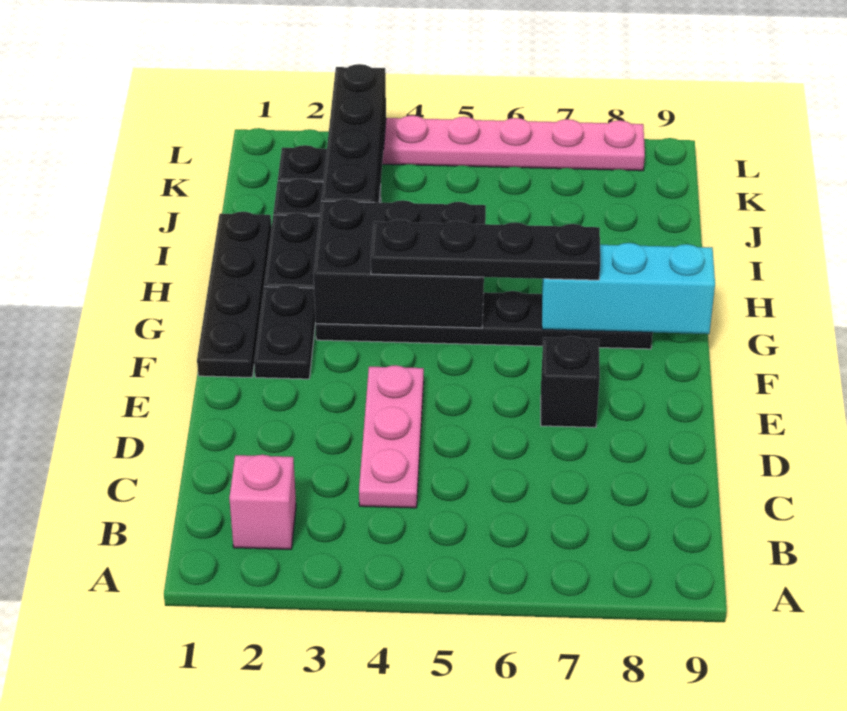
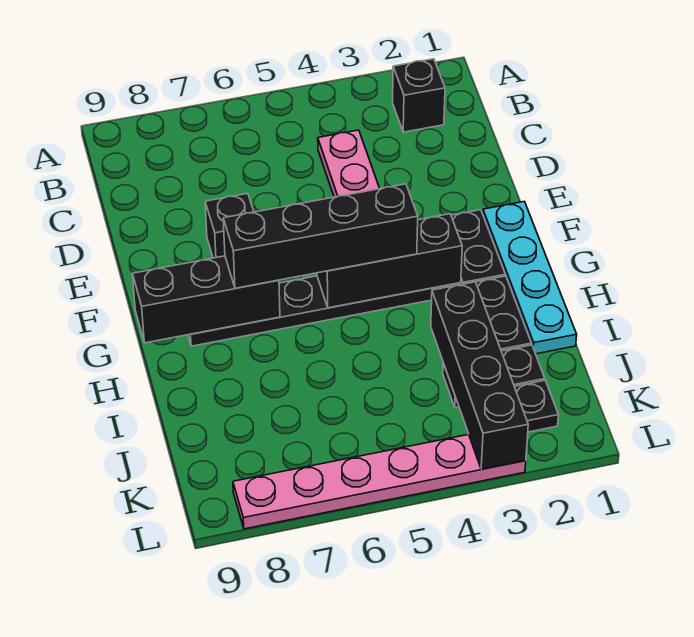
pink brick B2 level 1 -> black brick B2 level 1
black plate F1:I1 level 1 -> cyan plate F1:I1 level 1
black brick G3:H5 level 2 -> black brick G3:G5 level 2
black plate G4:G7 level 3 -> black brick G4:G7 level 3
cyan brick G7:G9 level 2 -> black brick G7:G9 level 2

